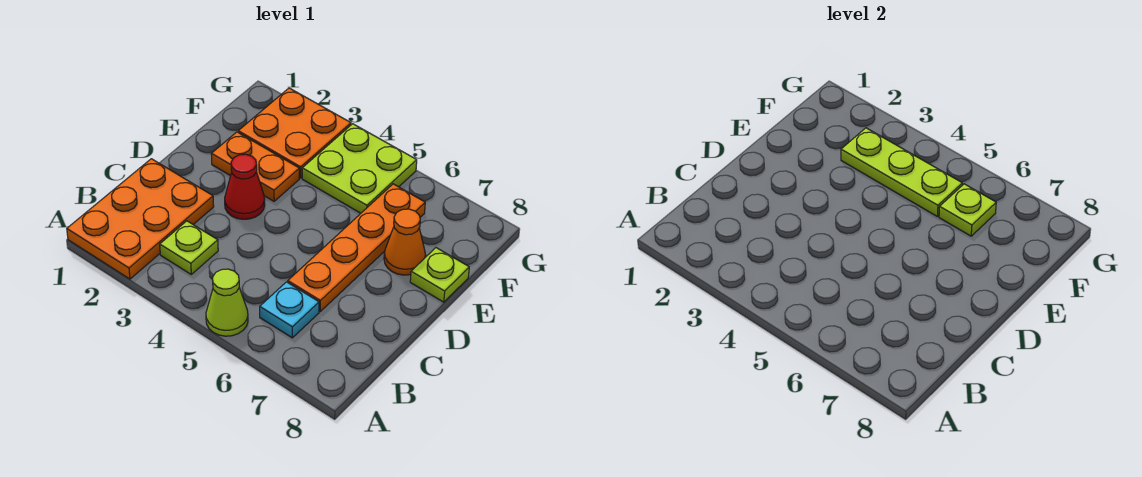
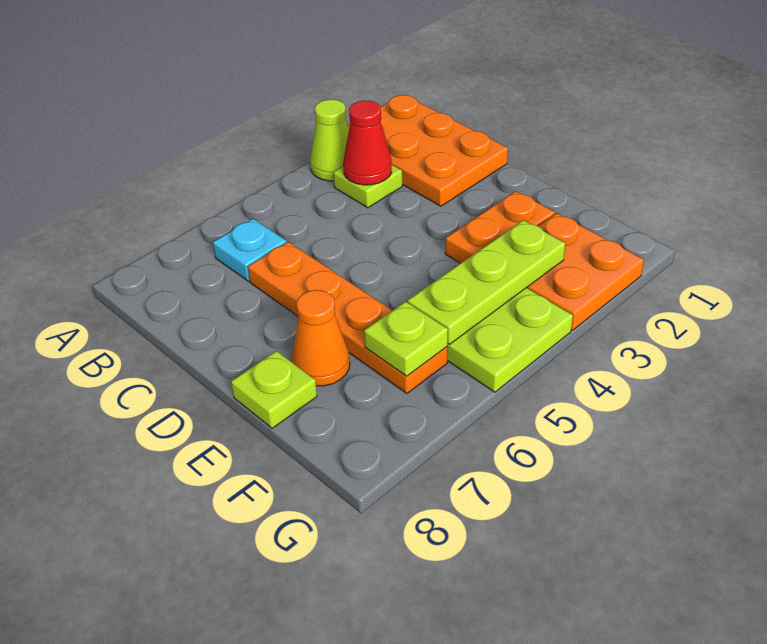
lime cone A5 level 1 -> lime cone A3 level 1
red cone D3 level 1 -> red cone B3 level 2

